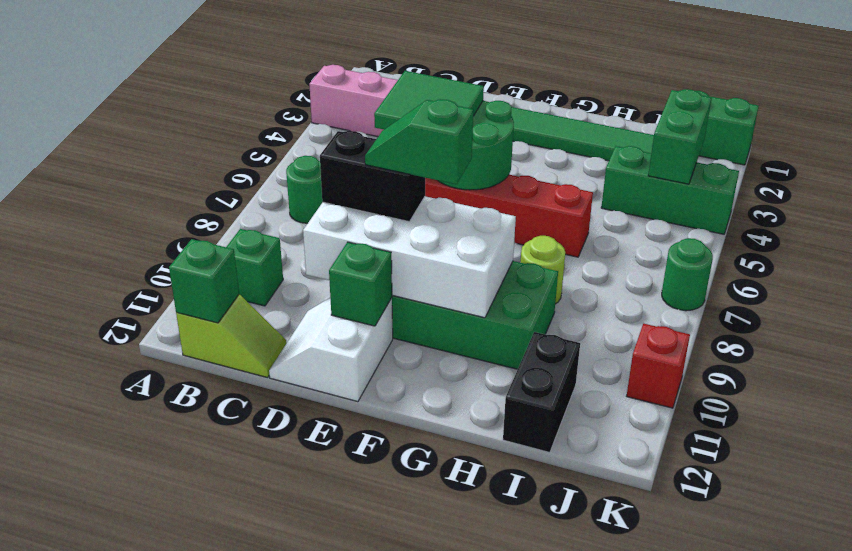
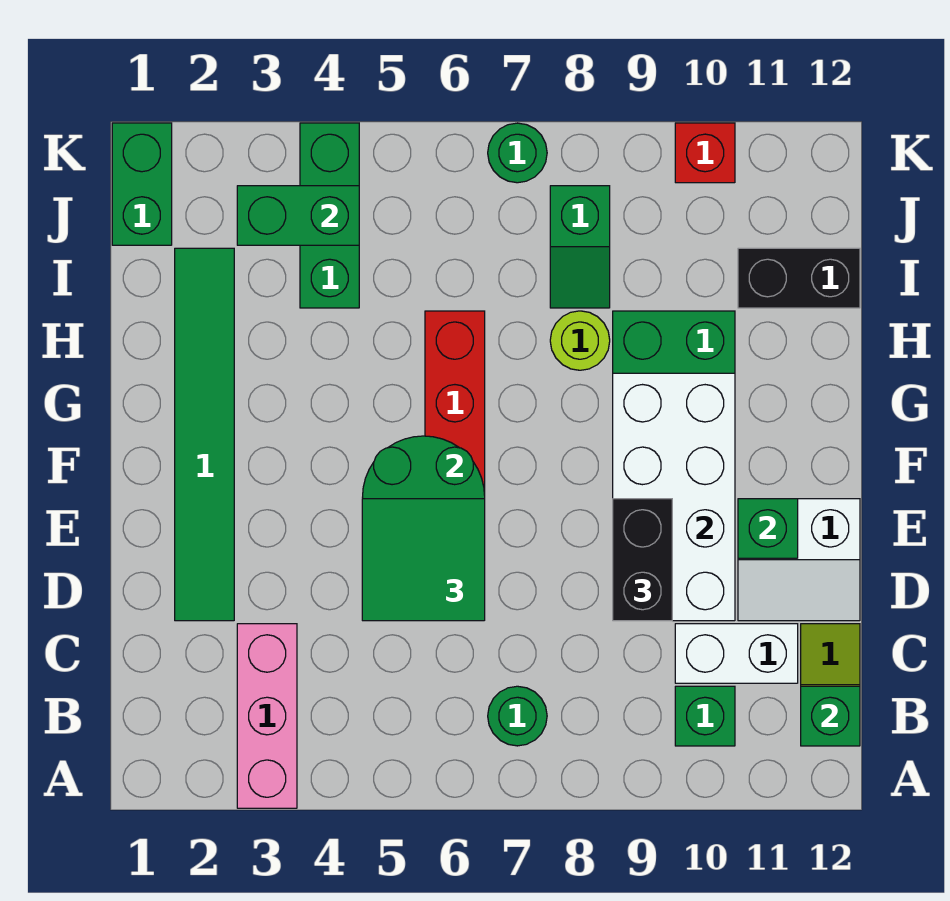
none -> white brick C10:C11 level 1
green slope E9:F9 level 4 top F -> green slope I8:J8 level 1 top J

